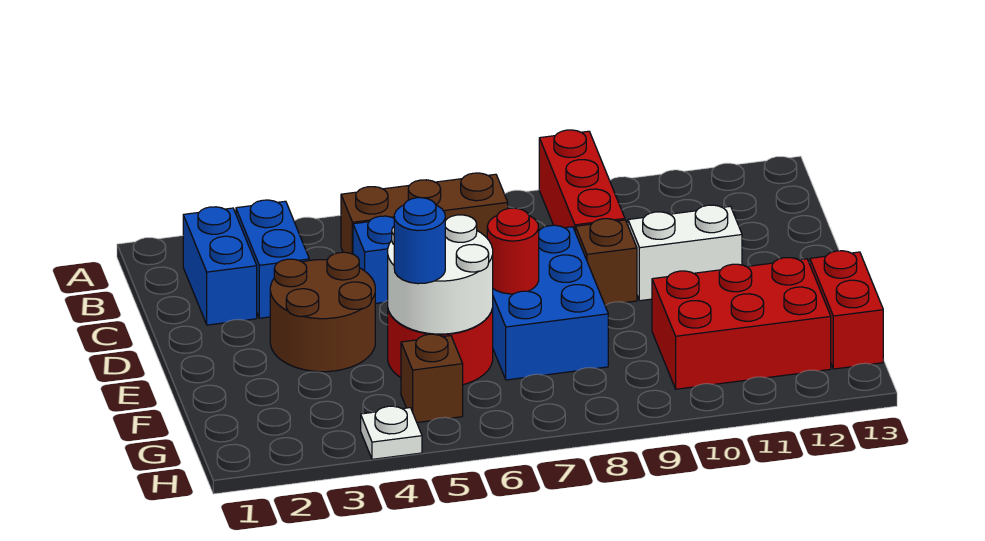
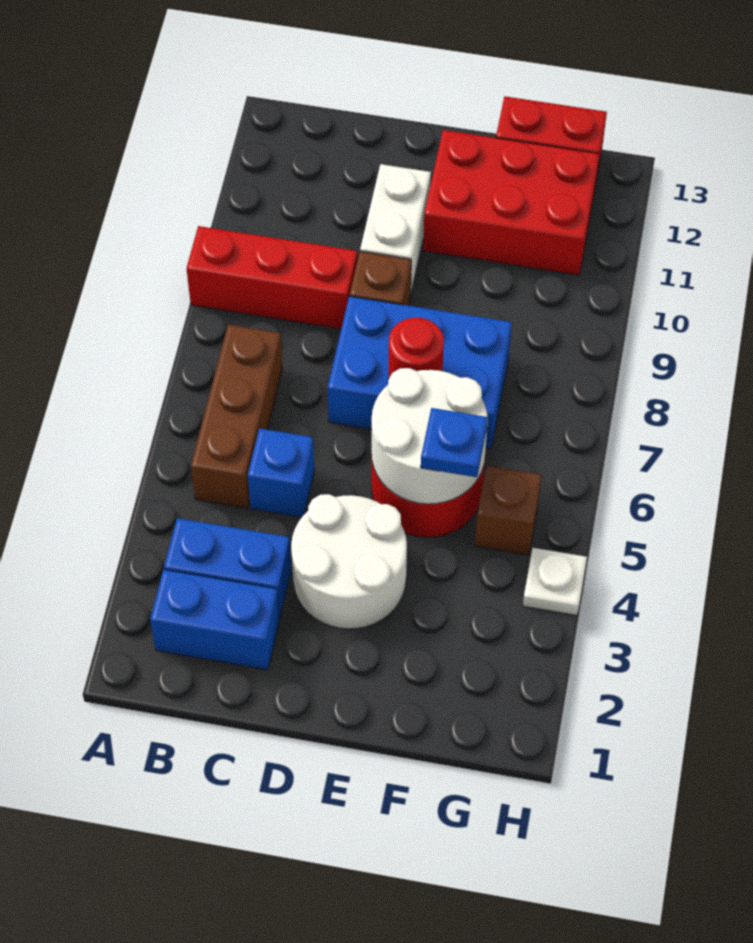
brown round brick D3:E4 level 1 -> white round brick D3:E4 level 1
blue round brick F5 level 3 -> blue plate F5 level 3
red brick F10:G12 level 1 -> red brick E11:G12 level 1

